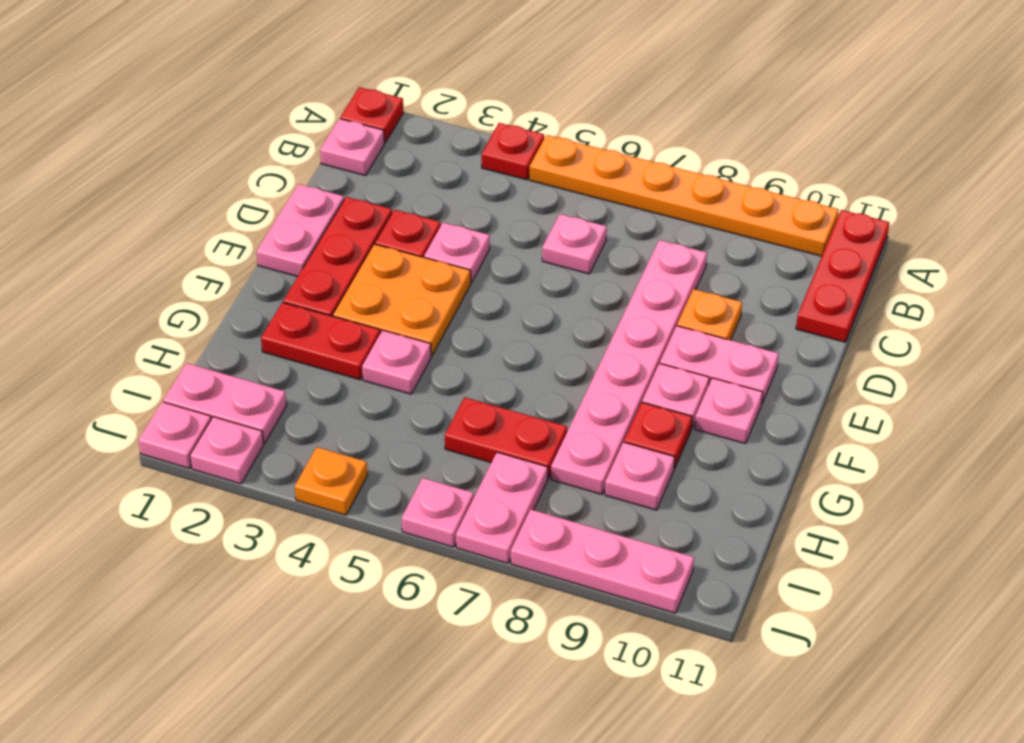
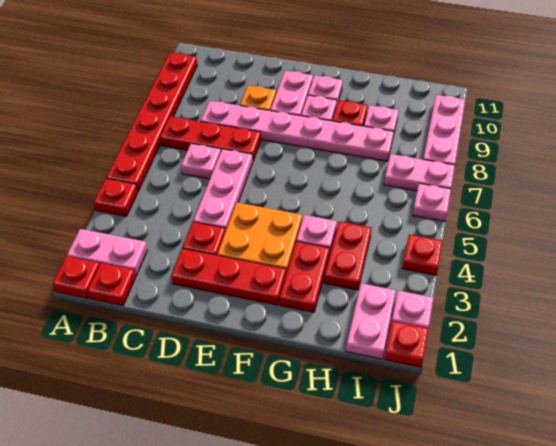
orange plate A5:A10 level 1 -> red plate A5:A10 level 1
red plate A11:C11 level 1 -> red plate B7:D7 level 1
pink plate B1 level 1 -> red plate B1 level 1
pink plate D1:E1 level 1 -> pink plate A2:B2 level 1
pink plate D4 level 1 -> pink plate D4:D6 level 1
red plate H6:H7 level 1 -> red plate H3:H4 level 1
pink plate J1 level 1 -> red plate J1 level 1
orange plate J4 level 1 -> red plate J4 level 1

